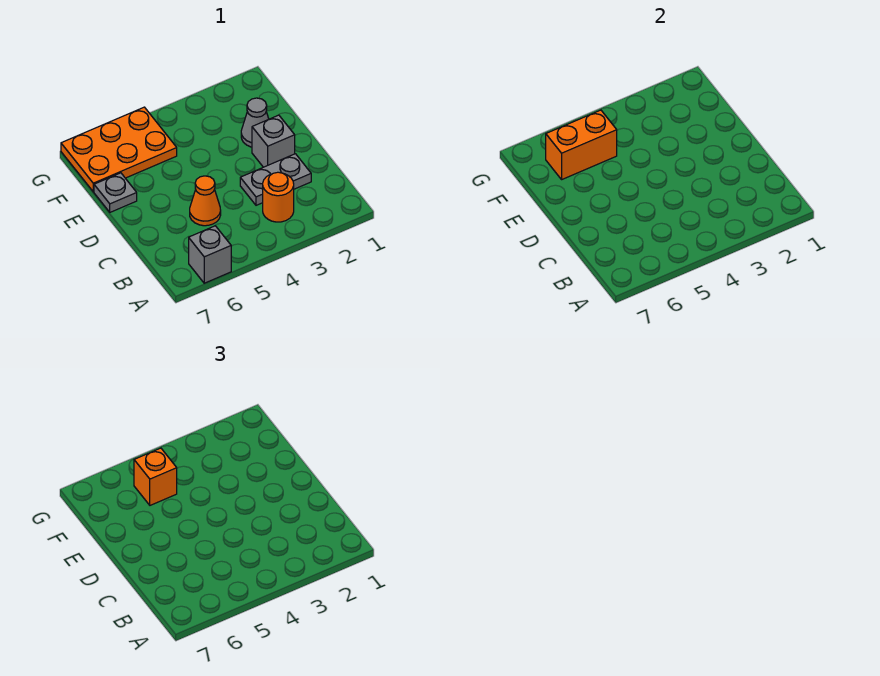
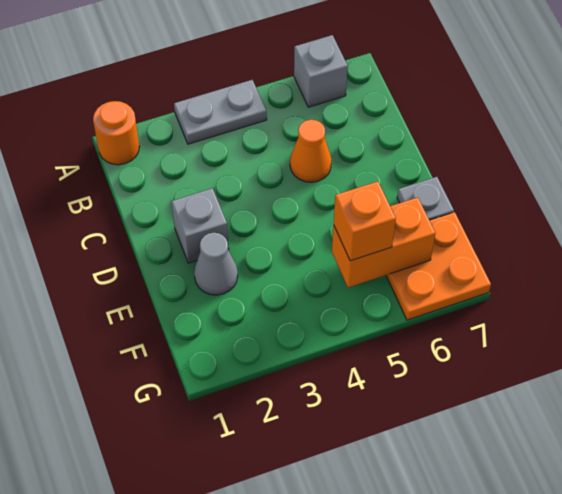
orange round brick B3 level 1 -> orange round brick A1 level 1
grey plate C2:C3 level 1 -> grey plate A3:A4 level 1
orange plate F5:G7 level 1 -> orange plate F6:G7 level 1

